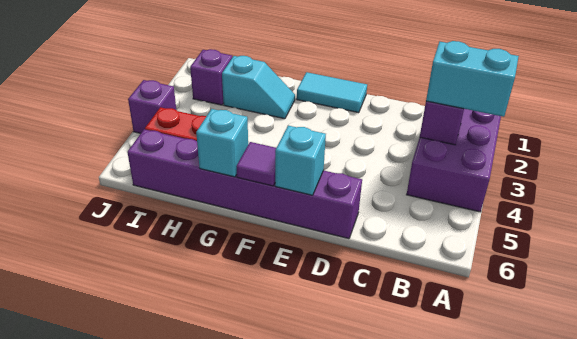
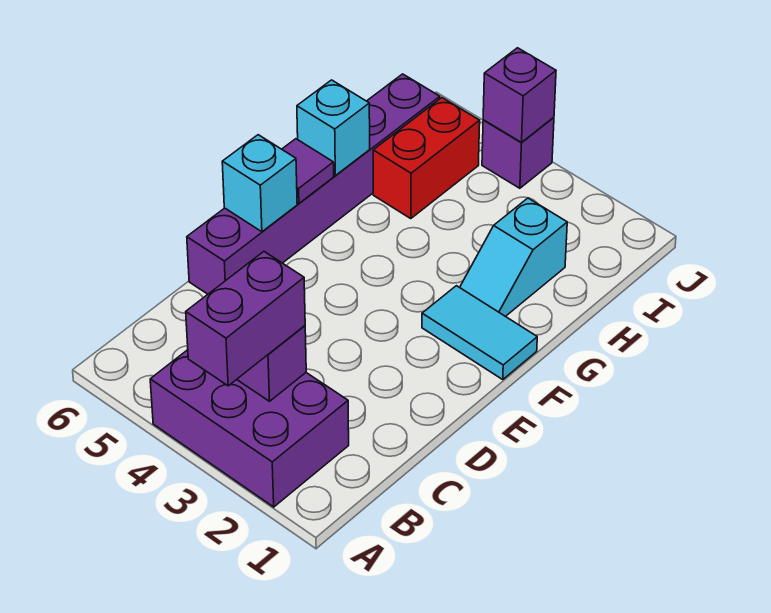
cyan brick A3:B3 level 3 -> purple brick A3:B3 level 3
cyan tile E1:F1 level 1 -> cyan tile F1:F2 level 1
purple brick I2 level 1 -> purple brick J4 level 2

